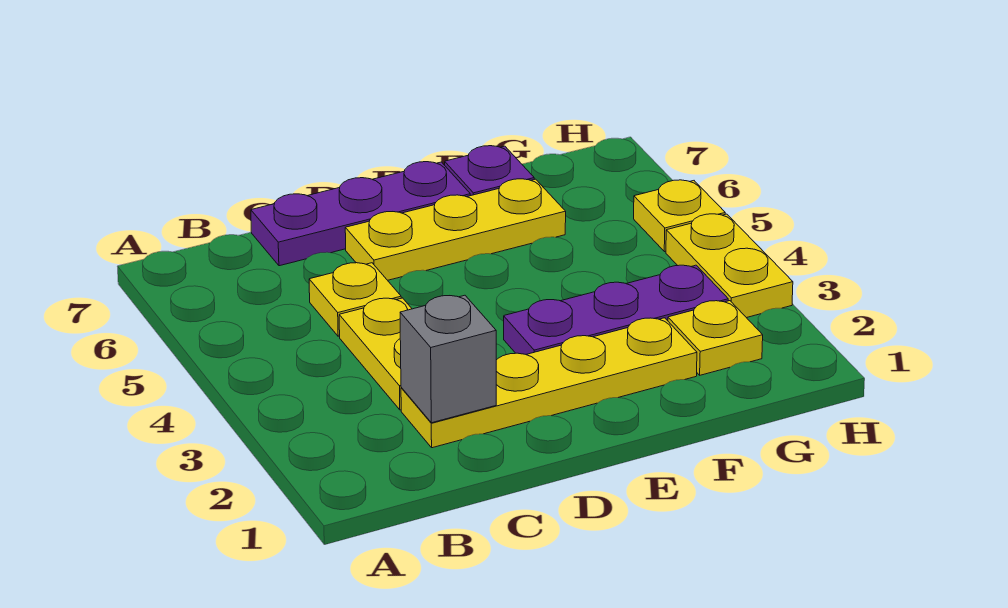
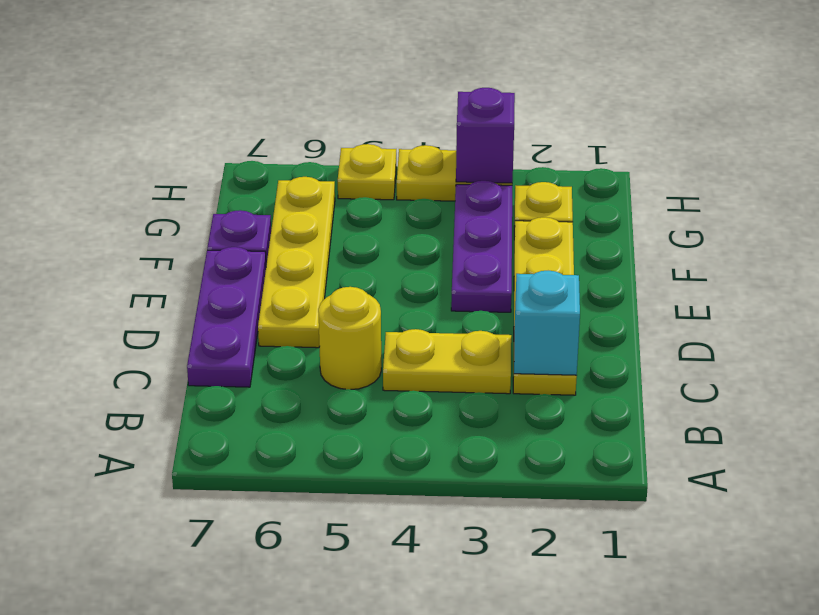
grey brick C2 level 2 -> cyan brick C2 level 2
yellow plate C5 level 1 -> yellow round brick C5 level 1
yellow plate D6:F6 level 1 -> yellow plate D6:G6 level 1
none -> purple brick H3 level 2

